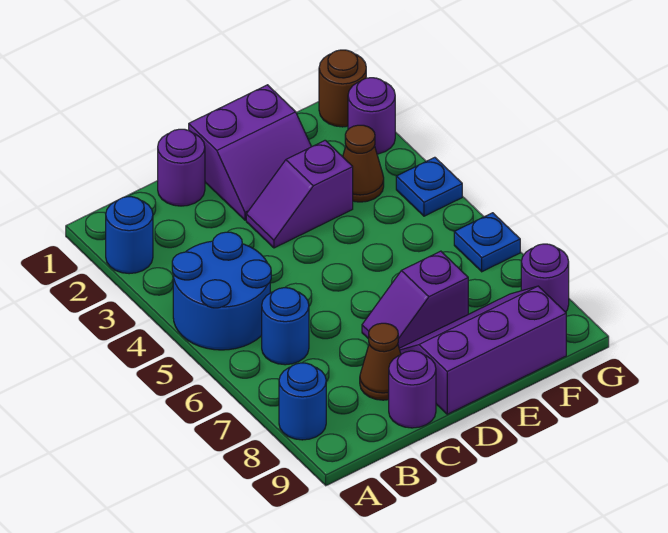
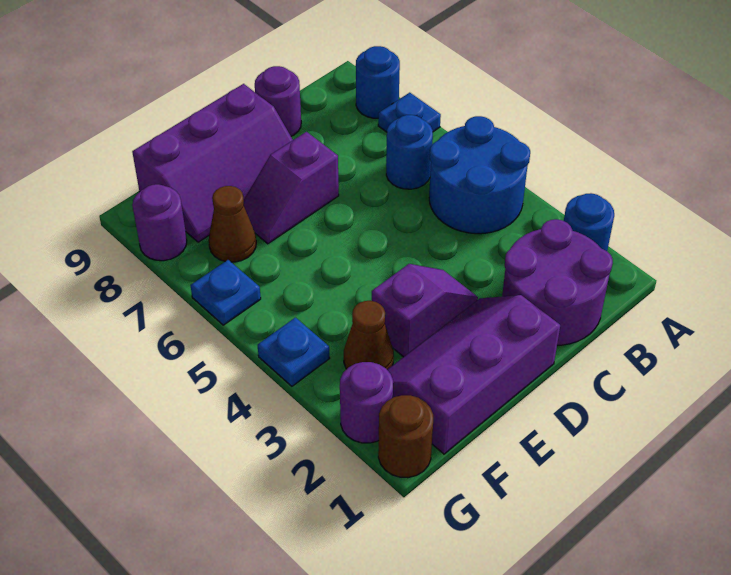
none -> blue plate A7 level 1
purple round brick C1 level 1 -> purple round brick B1:C2 level 1
brown cone C8 level 1 -> brown cone F7 level 1
purple slope D1:E2 level 1 top 1 -> purple slope D1:F2 level 1 top 1
purple slope D7:E7 level 1 top E -> purple slope D7:E7 level 1 top D

